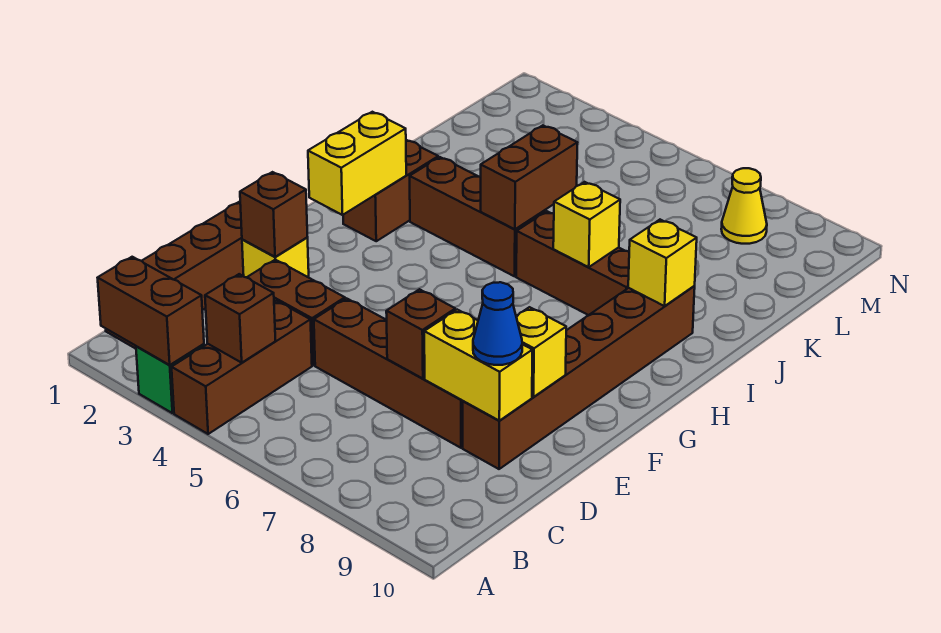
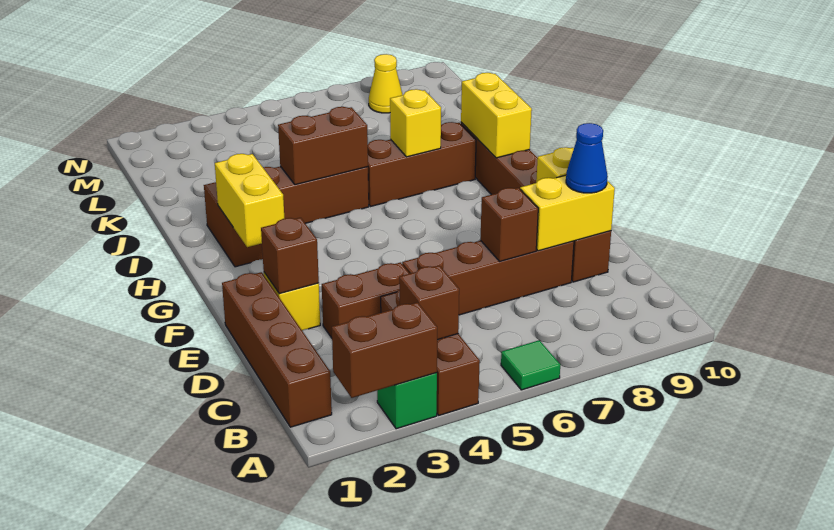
none -> green tile A6 level 1
brown brick I5:J5 level 2 -> brown brick I4:I5 level 2
yellow brick I9 level 2 -> yellow brick H9:I9 level 2

